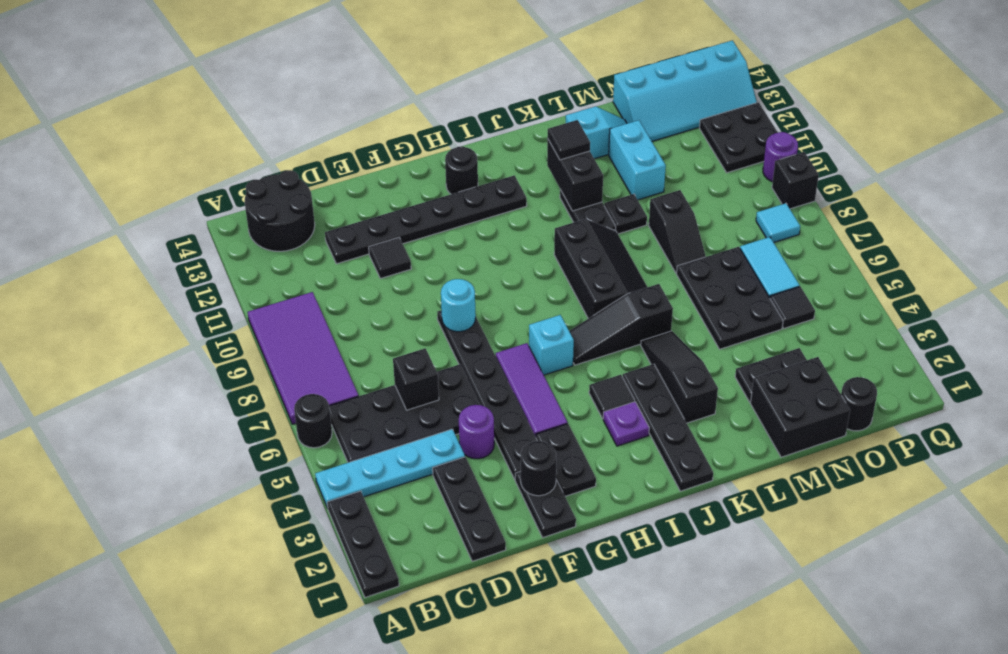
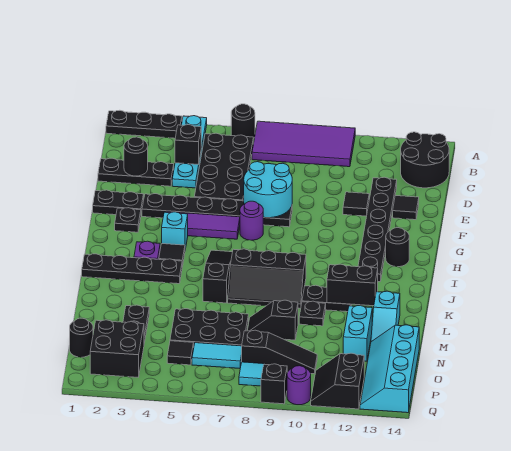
black brick D6 level 2 -> black brick C4 level 2
purple round brick E4 level 1 -> purple round brick G7 level 1
black round brick F2 level 2 -> black round brick D2 level 2
cyan round brick F8 level 2 -> cyan round brick E7:F8 level 2
black plate G2:G3 level 1 -> black plate G2 level 1
cyan brick H6 level 1 -> cyan brick H4 level 1
black slope K3:K5 level 1 top 3 -> black slope O8:O10 level 1 top 8
black tile K12 level 3 -> black tile E13 level 1
black brick M1:N2 level 1 -> black brick O2:P3 level 1
cyan brick M11:M12 level 1 -> cyan brick M12:N12 level 1
black plate P11:Q12 level 1 -> black slope P11:Q12 level 1 top 12

